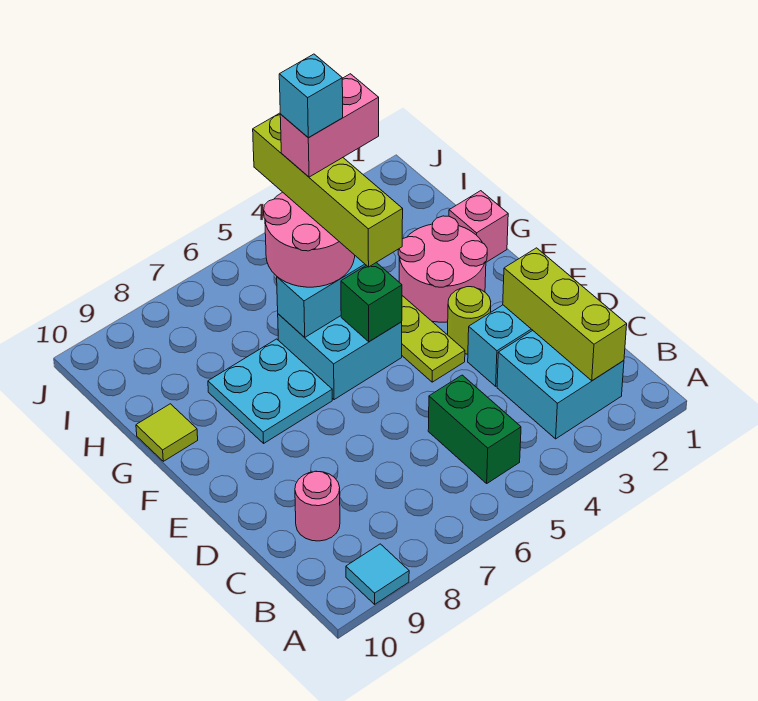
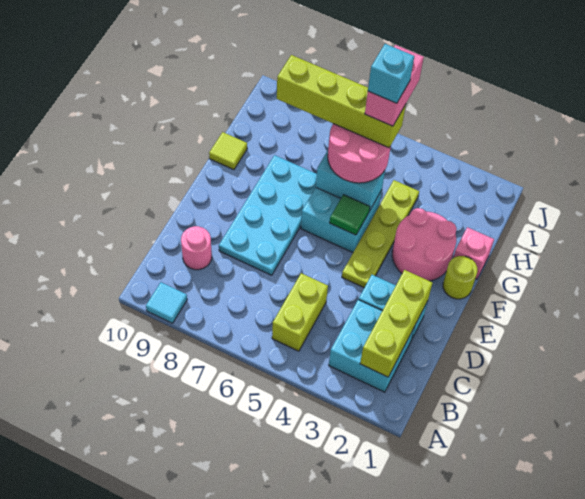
green brick B5:C5 level 1 -> lime brick B5:C5 level 1
lime round brick E3 level 1 -> lime round brick F1 level 1
green brick F5 level 2 -> green tile F5 level 2
lime brick F5:I5 level 4 -> lime brick H5:H8 level 4
cyan plate F7:G8 level 1 -> cyan plate D7:G8 level 1
pink brick H4:H5 level 5 -> pink brick H5:I5 level 5

